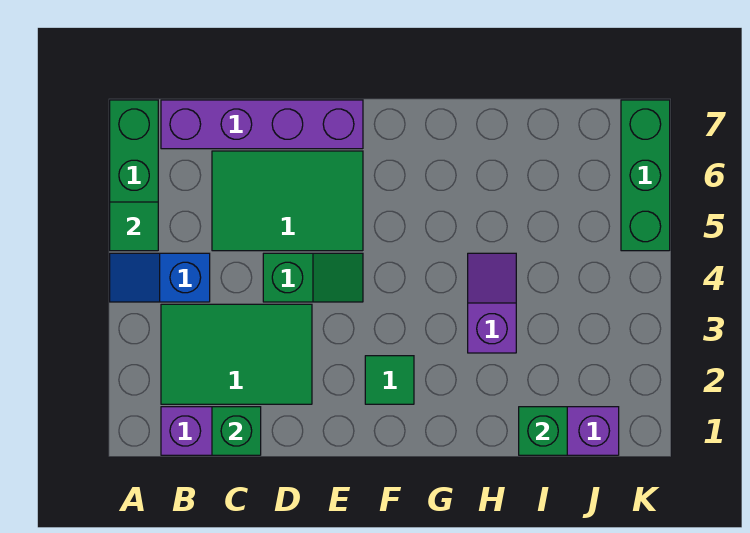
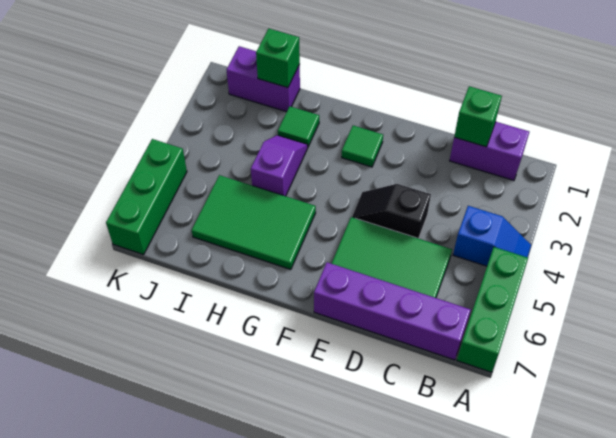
green tile A5 level 2 -> green tile H2 level 1
green tile B2:D3 level 1 -> green tile G5:I6 level 1
green slope D4:E4 level 1 top D -> black slope D4:E4 level 1 top D
purple slope H3:H4 level 1 top 3 -> purple slope H3:H4 level 1 top 4

